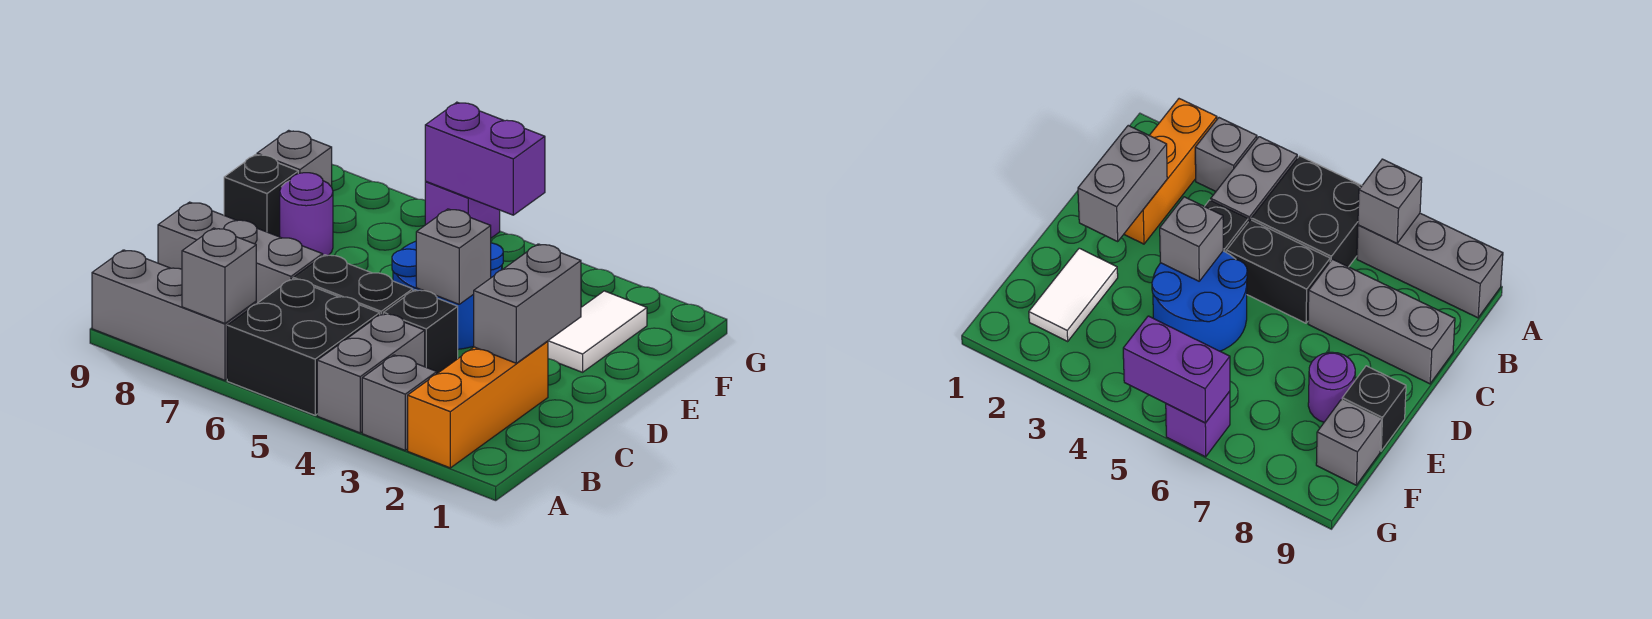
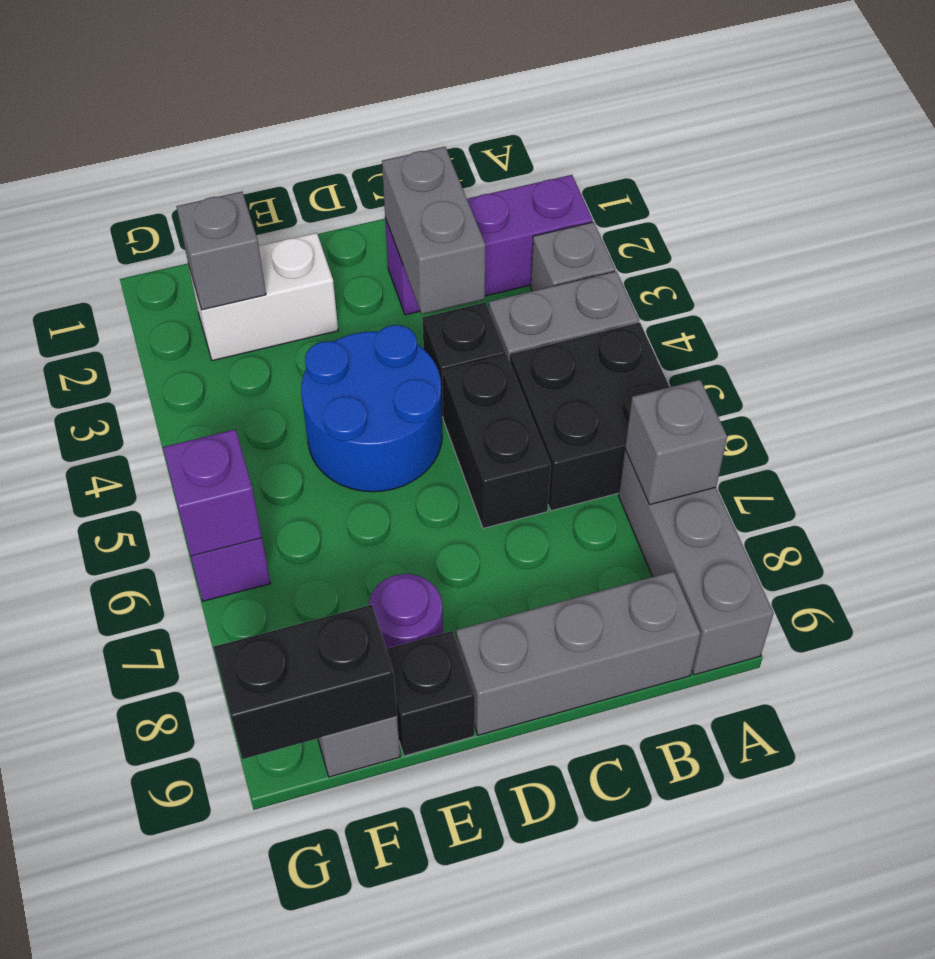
orange brick A2:C2 level 1 -> purple brick A2:C2 level 1
grey brick C2:D2 level 2 -> grey brick C2:C3 level 2
grey brick C7:C9 level 1 -> grey brick B9:D9 level 1
grey brick D4 level 2 -> grey brick F2 level 2
white tile E2:F2 level 1 -> white brick E2:F2 level 1
none -> black brick F9:G9 level 2
purple brick G5:G6 level 2 -> purple brick G6 level 2

